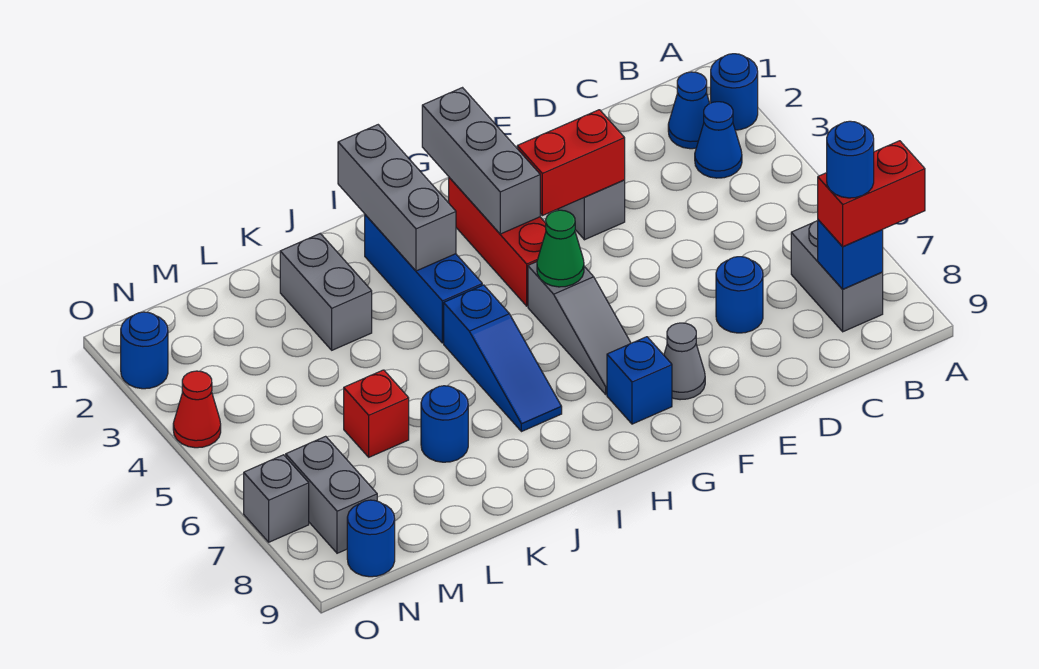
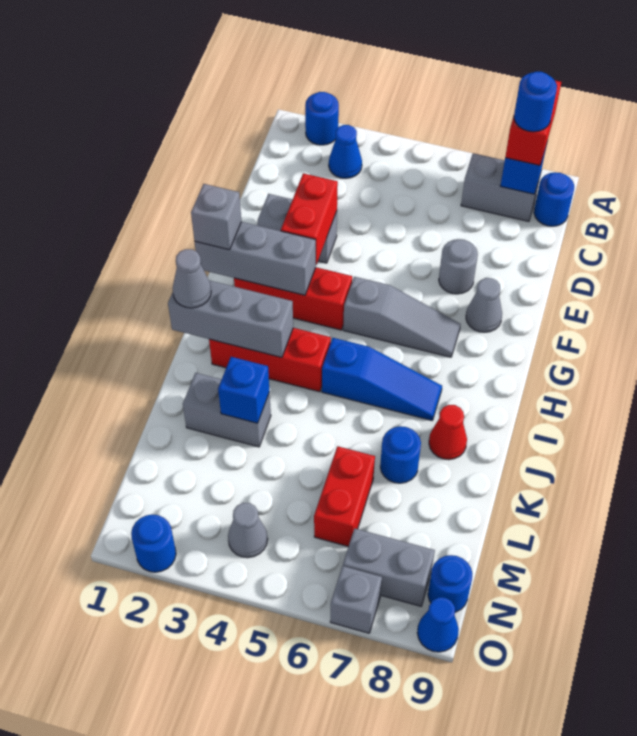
blue cone B2 level 1 -> blue cone O9 level 1
blue round brick D7 level 1 -> blue round brick B9 level 1
none -> grey round brick E7 level 1
none -> grey brick G1 level 3
green cone G5 level 2 -> none
blue brick G8 level 1 -> blue brick K3 level 2
none -> grey cone I1 level 3
blue brick I2:I4 level 1 -> red brick I2:I4 level 1
red brick L6 level 1 -> red brick L6:M6 level 1
none -> grey cone N4 level 1
red cone O4 level 1 -> red cone J8 level 1

